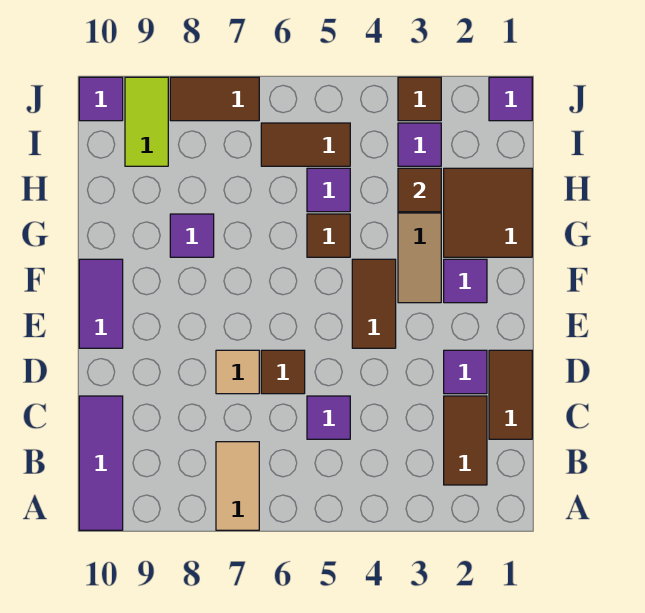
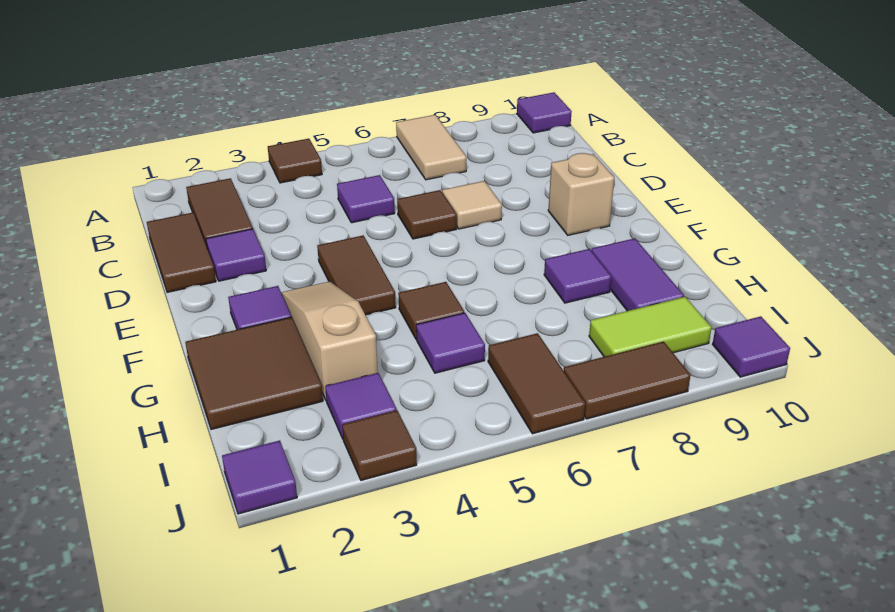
purple tile A10:C10 level 1 -> purple tile A10 level 1
none -> tan brick E9 level 1
purple tile E10:F10 level 1 -> purple tile G9:H9 level 1
brown tile H3 level 2 -> brown tile A4 level 1
brown tile I5:I6 level 1 -> brown tile I6:J6 level 1
lime tile I9:J9 level 1 -> lime tile I8:I9 level 1

